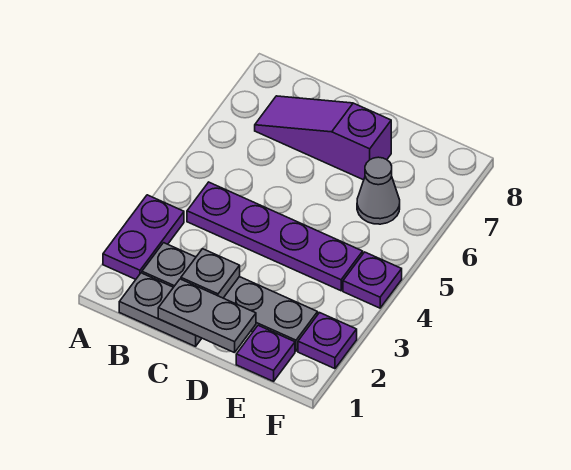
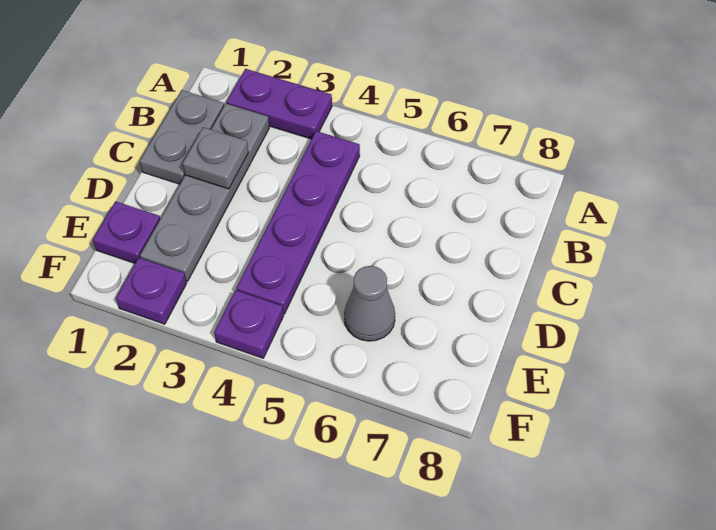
purple slope B7:D7 level 1 top D -> none
grey plate C1:D1 level 2 -> none

